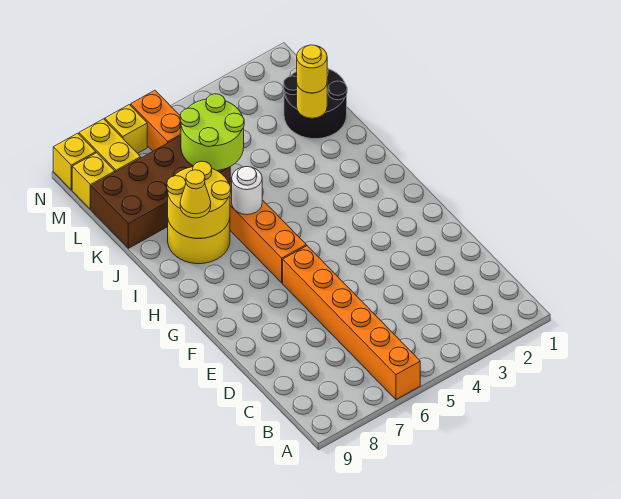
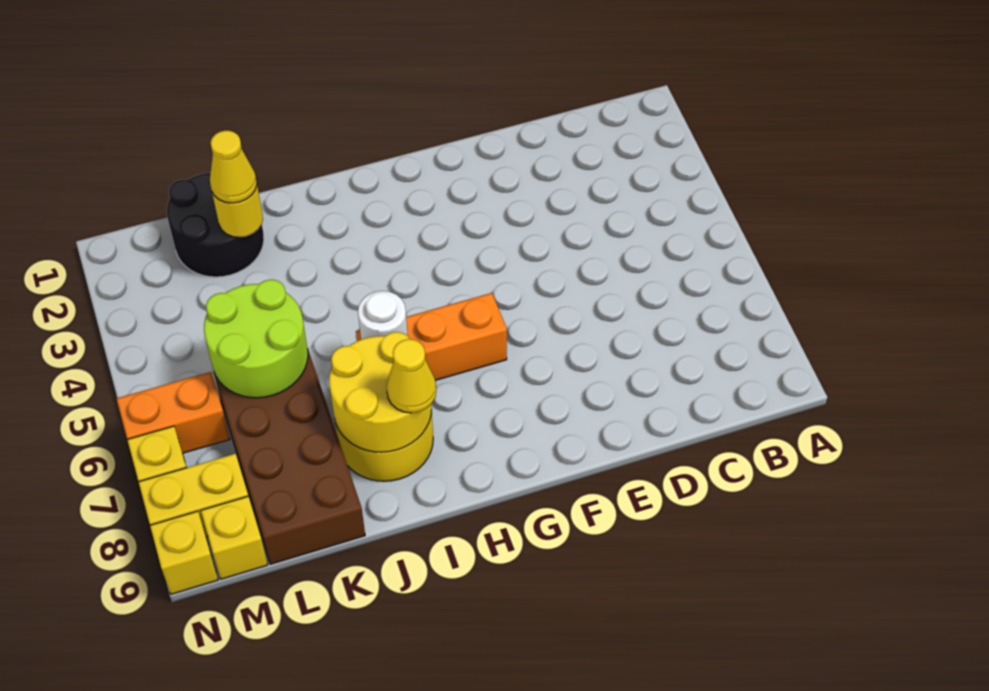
orange brick A6:F6 level 1 -> none
yellow round brick K2 level 3 -> yellow cone K2 level 3

